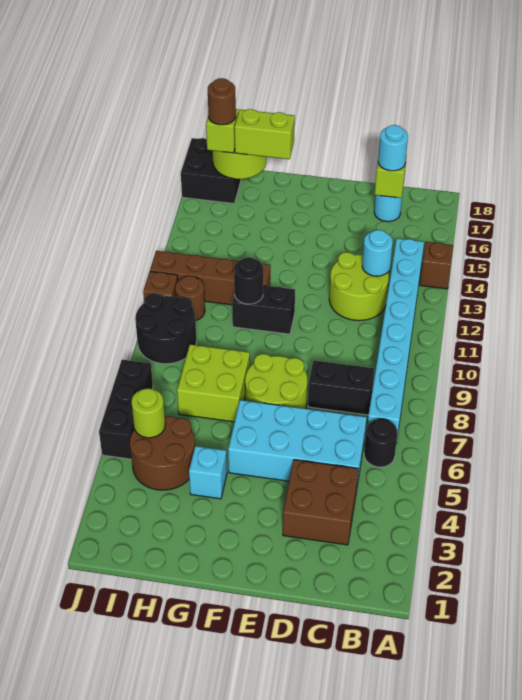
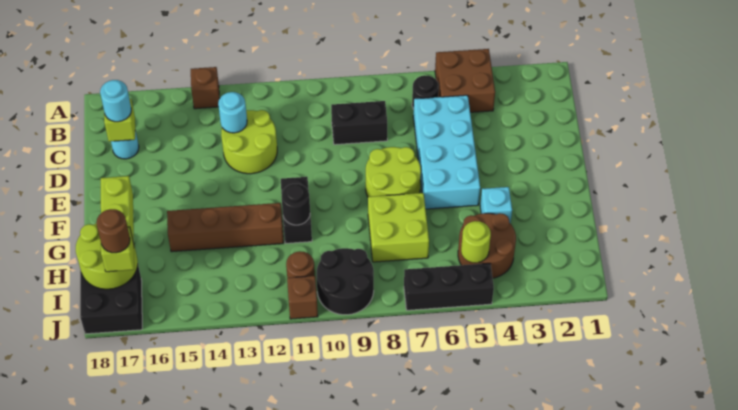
cyan brick B7:B14 level 1 -> none
brown brick C3:D4 level 1 -> brown brick A4:B5 level 1
black brick C8:D8 level 1 -> black brick C8:C9 level 1
brown brick G12:J12 level 1 -> brown brick G12:G15 level 1

